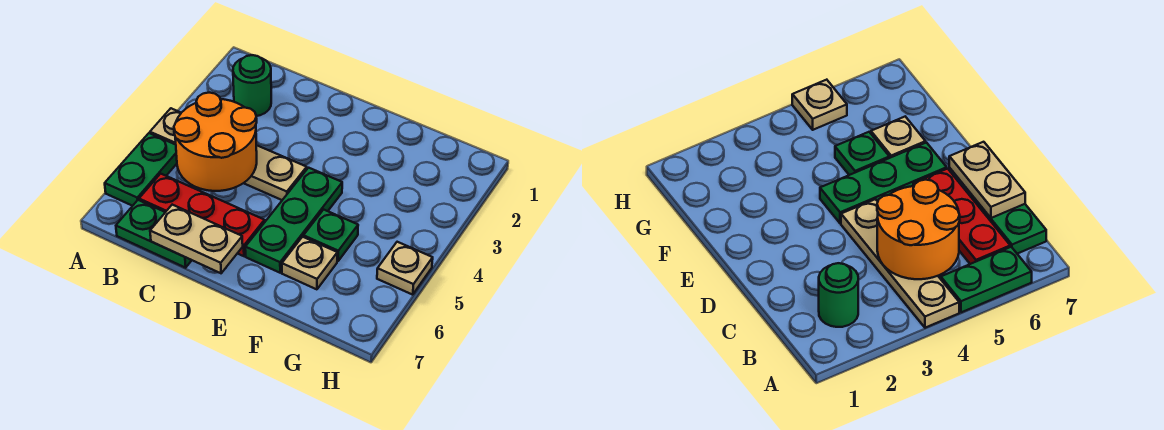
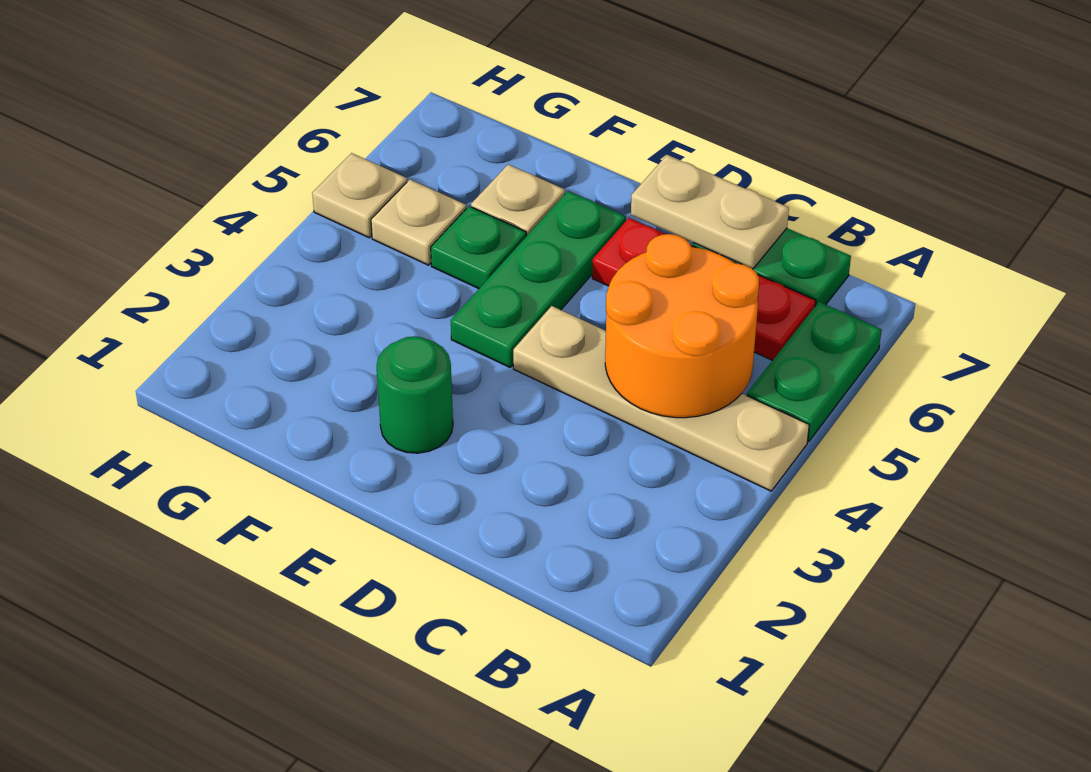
green round brick B2 level 1 -> green round brick E2 level 1
none -> tan plate G5 level 1

